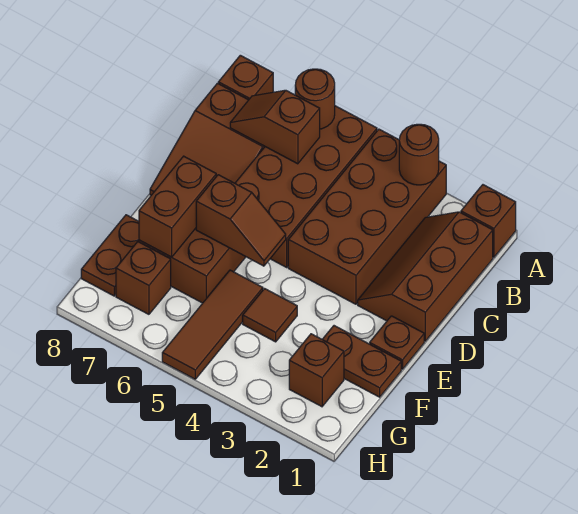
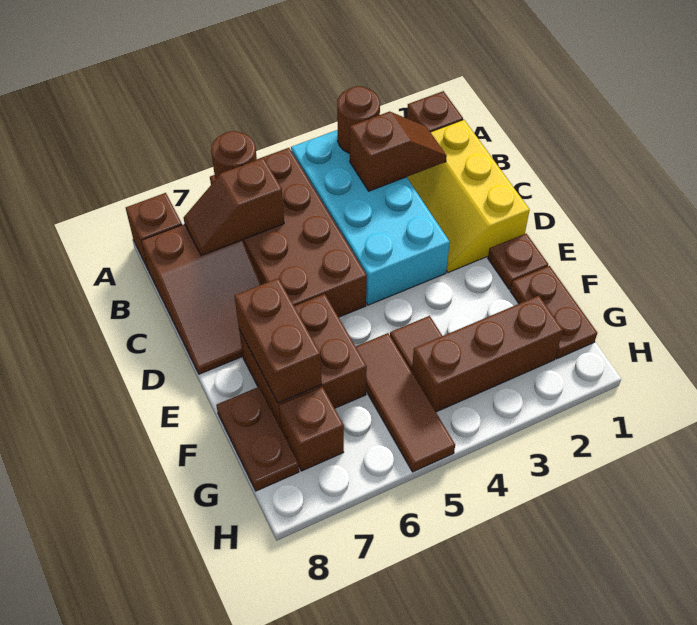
brown brick A3:D4 level 1 -> cyan brick A3:D4 level 1
brown slope B1:D2 level 1 top 1 -> yellow slope B1:D2 level 1 top 1
brown slope E5:E6 level 2 top 6 -> brown slope B2:B3 level 2 top 3
brown plate F1:F2 level 1 -> brown plate F1:G1 level 1
brown brick G2 level 1 -> brown brick G2:G4 level 1

